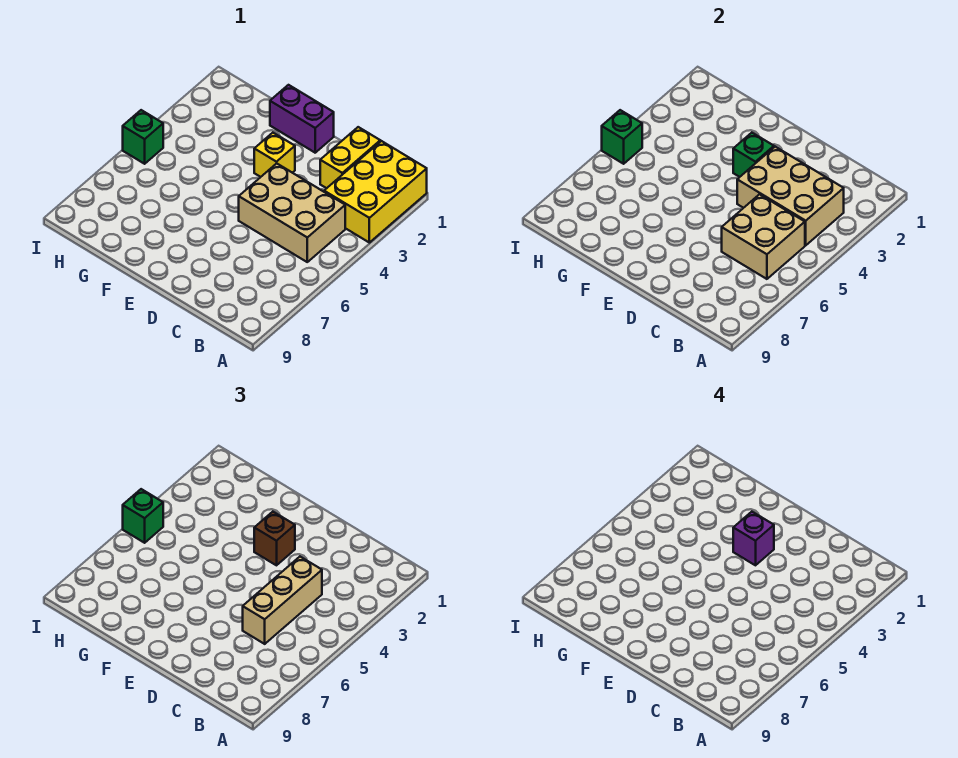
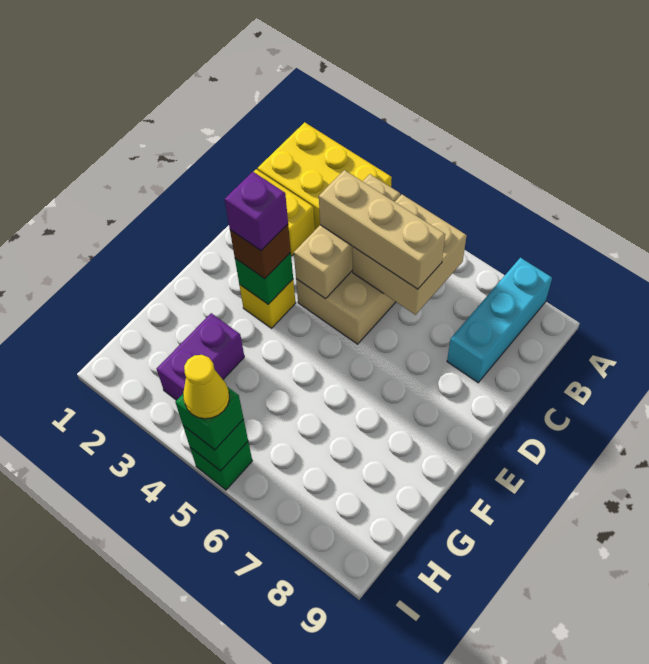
none -> cyan brick A8:C8 level 1
tan brick B3:D4 level 2 -> tan brick B4:D4 level 2
purple brick E1:F1 level 1 -> purple brick G3:H3 level 1
none -> yellow cone I5 level 4

